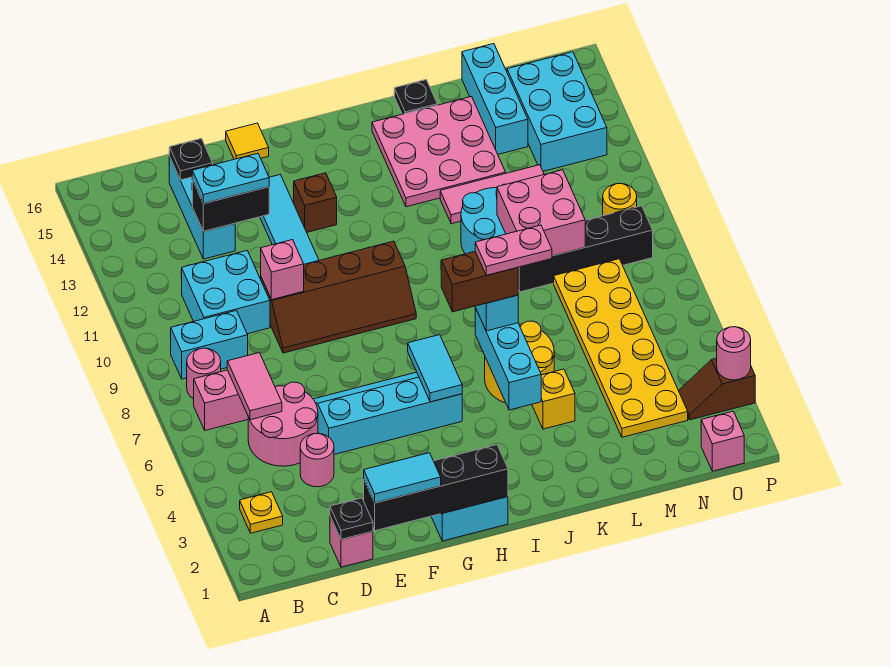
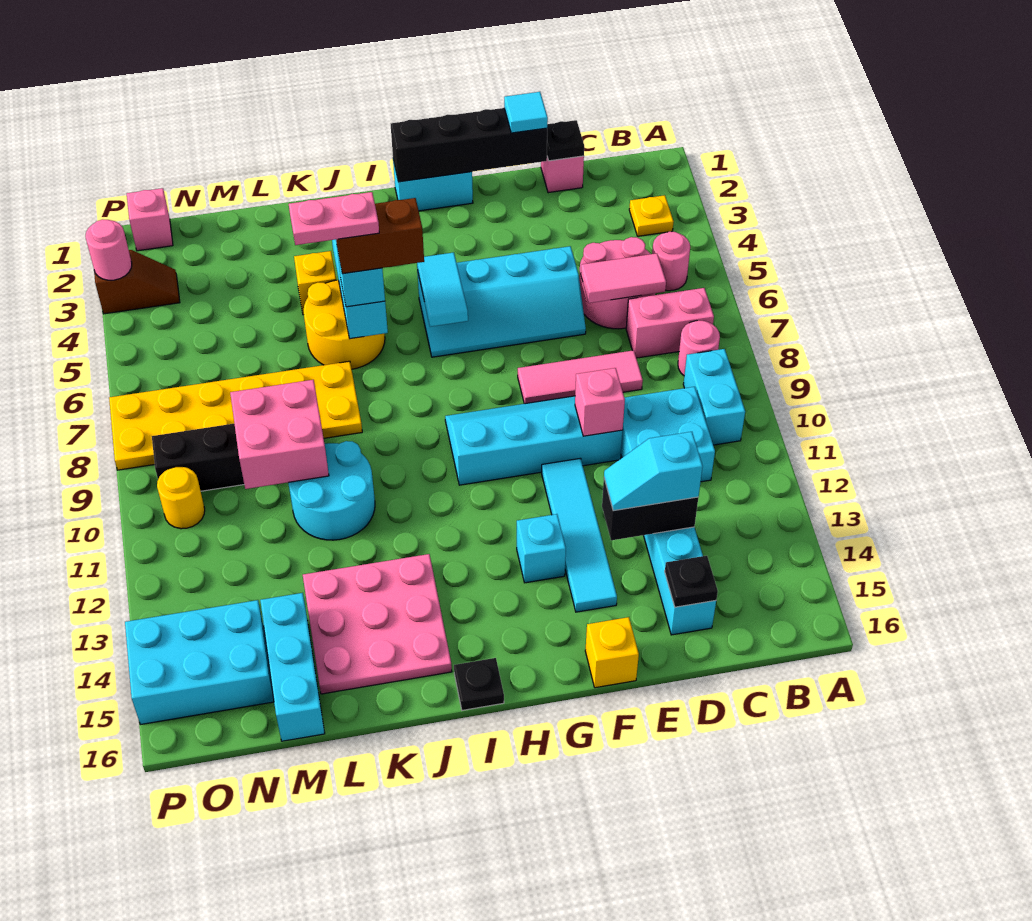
cyan brick B9:C9 level 1 -> cyan brick B9:B10 level 1
pink tile C6:C7 level 2 -> pink tile C6:D6 level 2
pink round brick D4 level 1 -> pink round brick B5 level 1
cyan plate D13:E13 level 3 -> cyan slope D13:E13 level 3 top D
cyan tile E1:F1 level 3 -> cyan tile E1 level 3
brown slope E9:H10 level 1 top 10 -> cyan slope E9:H10 level 1 top 10
yellow tile F16 level 1 -> yellow brick F16 level 1
brown brick G13 level 1 -> cyan brick G13 level 1
pink tile K12:M12 level 1 -> pink tile D8:F8 level 1
black plate K16 level 1 -> black plate I16 level 1
yellow plate M3:N8 level 1 -> yellow plate K7:P8 level 1
cyan brick N13:O15 level 1 -> cyan brick N14:P15 level 1

